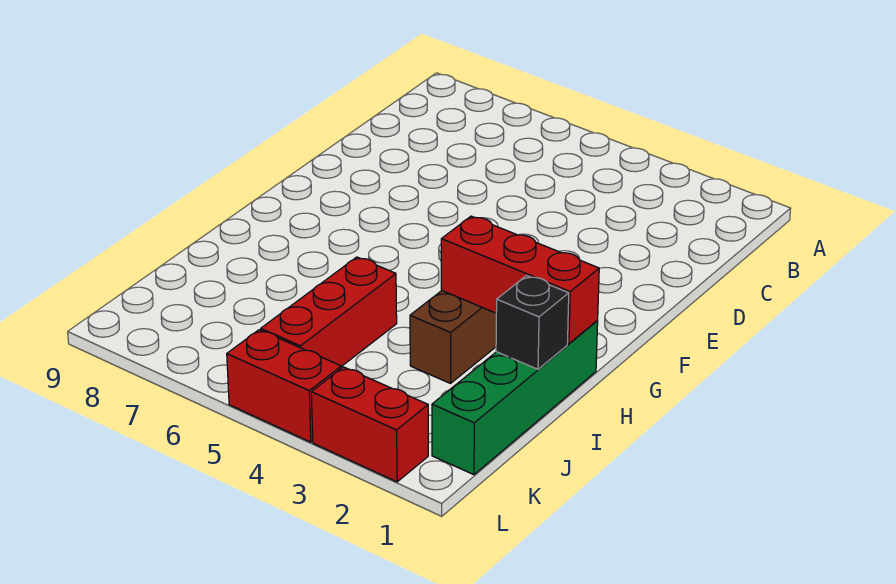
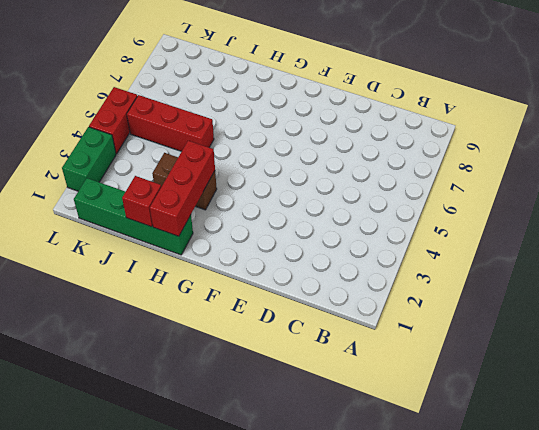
black brick I1 level 2 -> red brick I1 level 2
red brick L2:L3 level 1 -> green brick L2:L3 level 1

